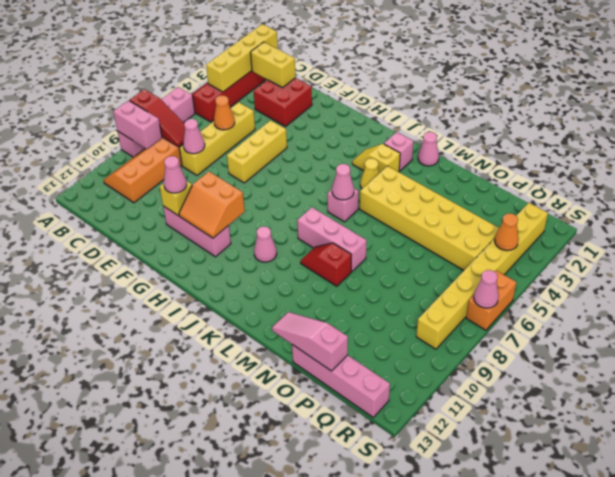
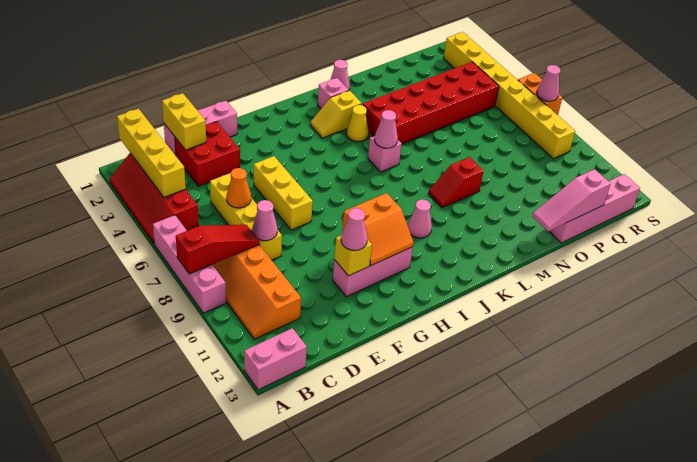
pink brick A9:B9 level 2 -> pink brick A13:B13 level 1
yellow brick C2:D2 level 2 -> yellow brick D1:D2 level 2
pink brick K8:M8 level 1 -> pink brick D1:F1 level 1
yellow brick L4:Q5 level 1 -> red brick L4:Q5 level 1
orange cone R4 level 2 -> none

